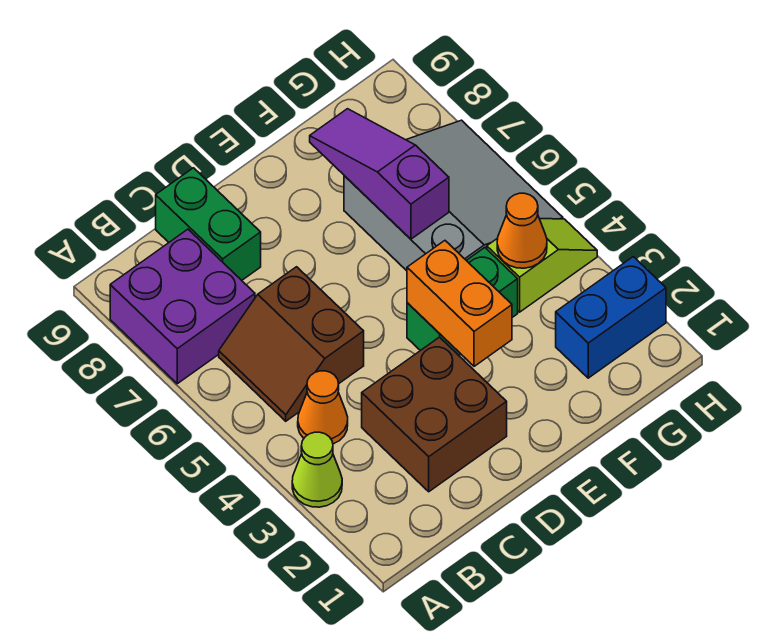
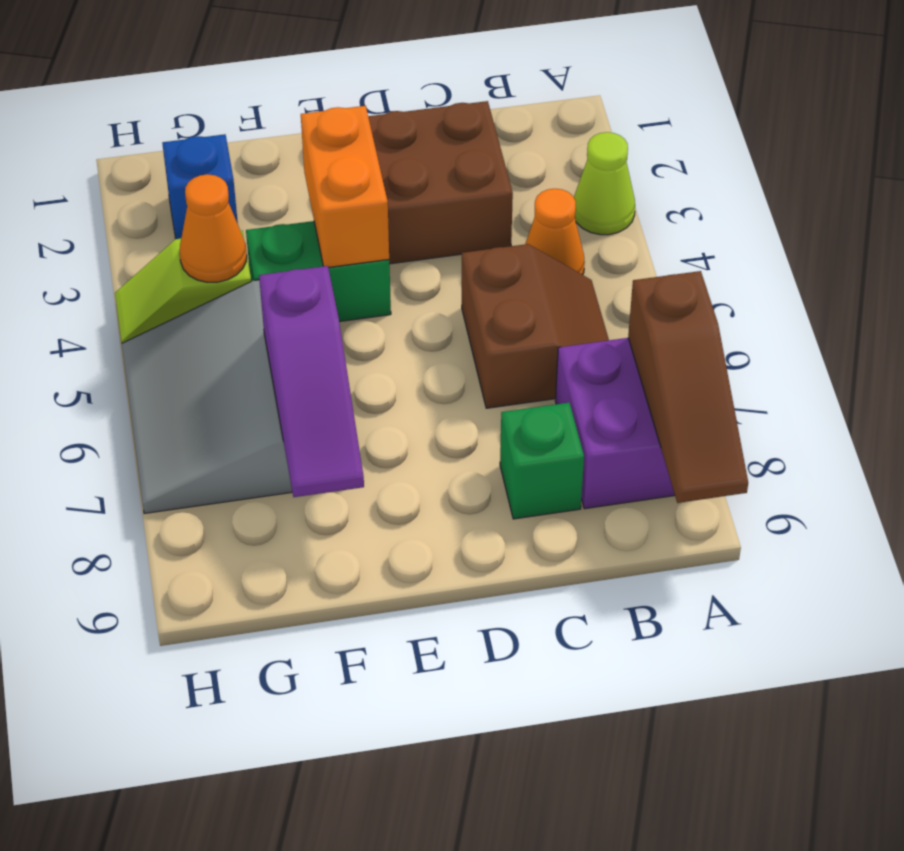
none -> brown slope A7:A9 level 2 top 7
green brick C8:C9 level 1 -> green brick C8 level 1
blue brick G2:H2 level 1 -> blue brick G2 level 1

